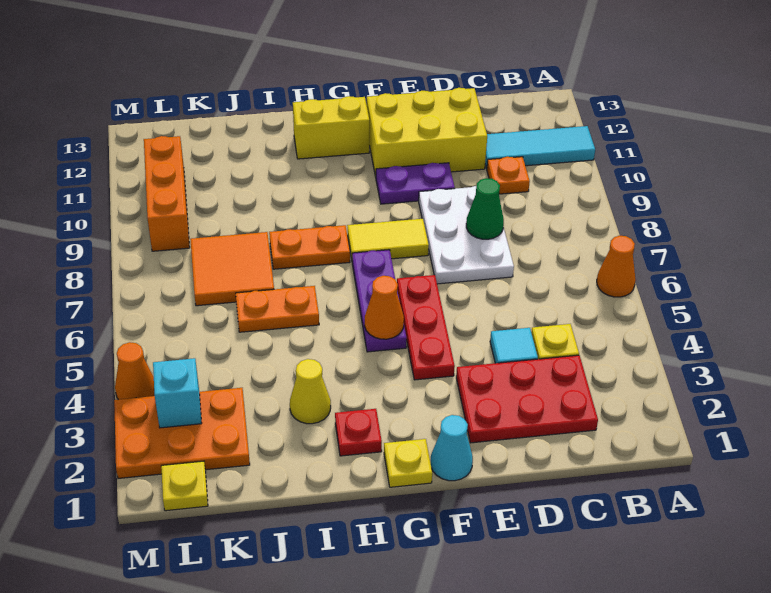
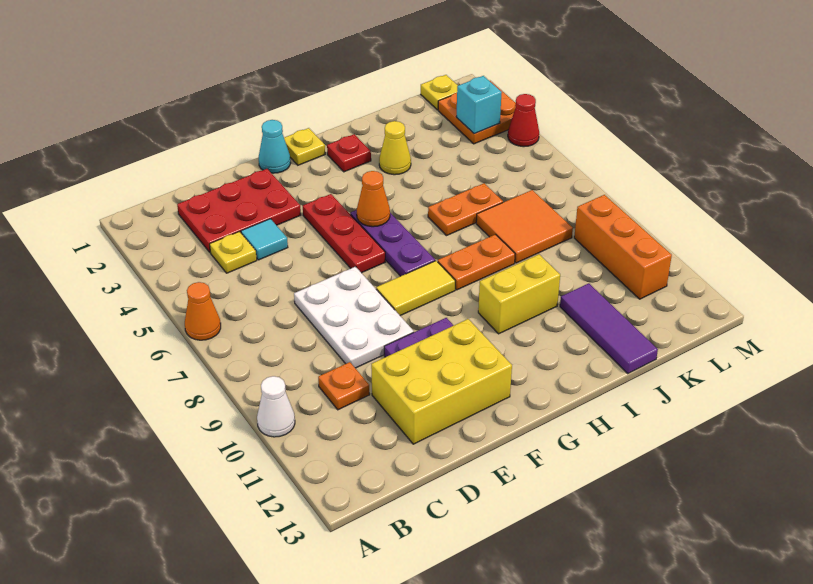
none -> white cone A10 level 1
cyan tile A11:C11 level 1 -> none
green cone D8 level 2 -> none
yellow brick G12:H12 level 1 -> yellow brick H10:I10 level 1
none -> purple tile J11:J13 level 1
orange plate K2:M3 level 1 -> orange plate L2:M3 level 1
orange cone M4 level 1 -> red cone M4 level 1

